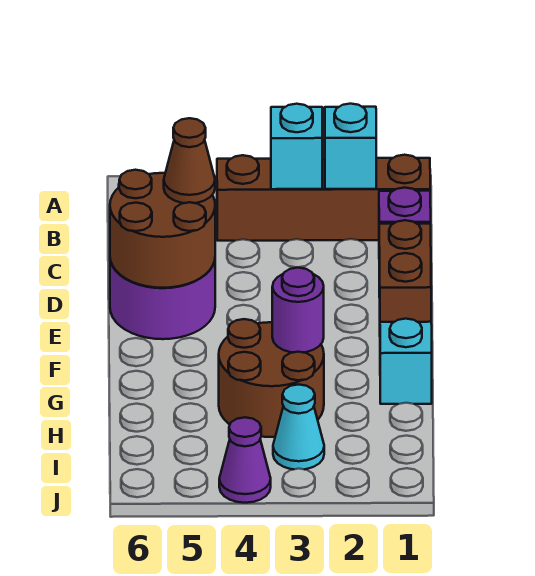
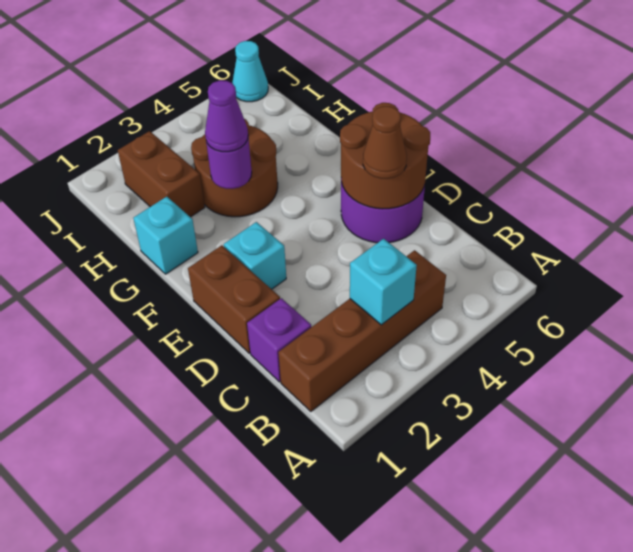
cyan brick B2 level 2 -> cyan brick E2 level 1
none -> brown brick H2:I2 level 1
cyan cone I3 level 1 -> cyan cone J6 level 1
purple cone J4 level 1 -> purple cone G3 level 3

